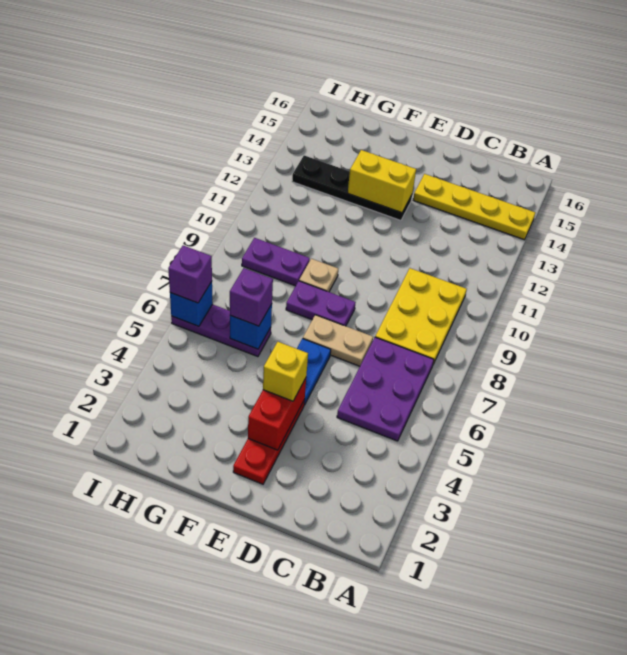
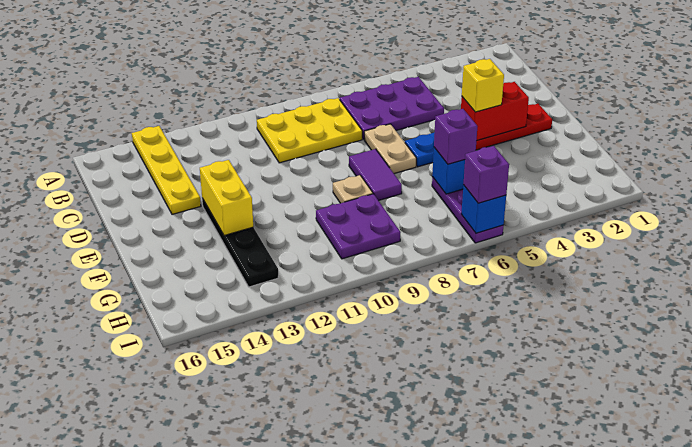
purple plate E8:F8 level 1 -> purple tile E8:F8 level 1
purple plate G9:H9 level 1 -> purple plate G9:H10 level 1

